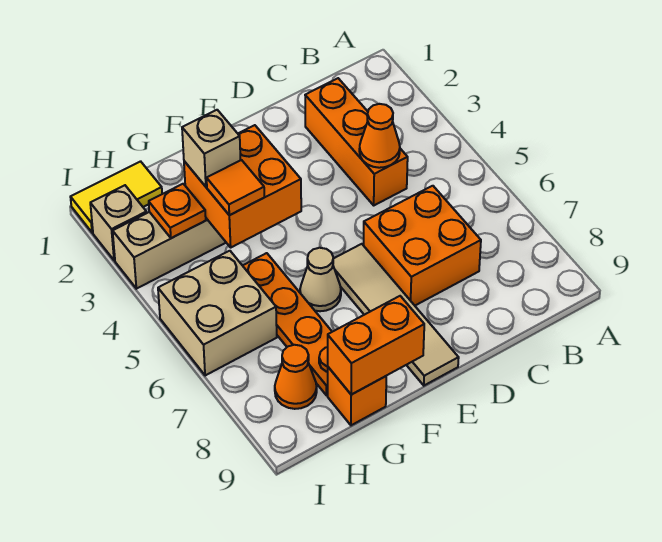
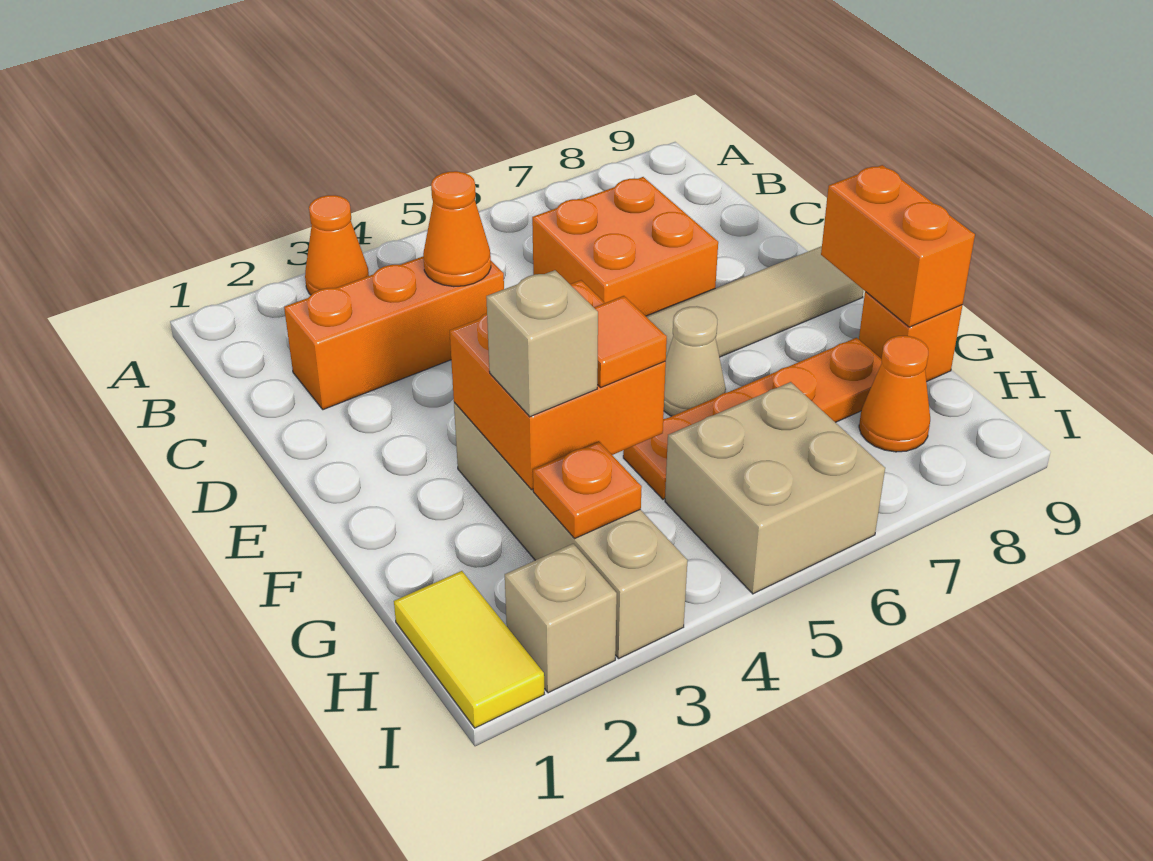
none -> orange cone A3 level 1

